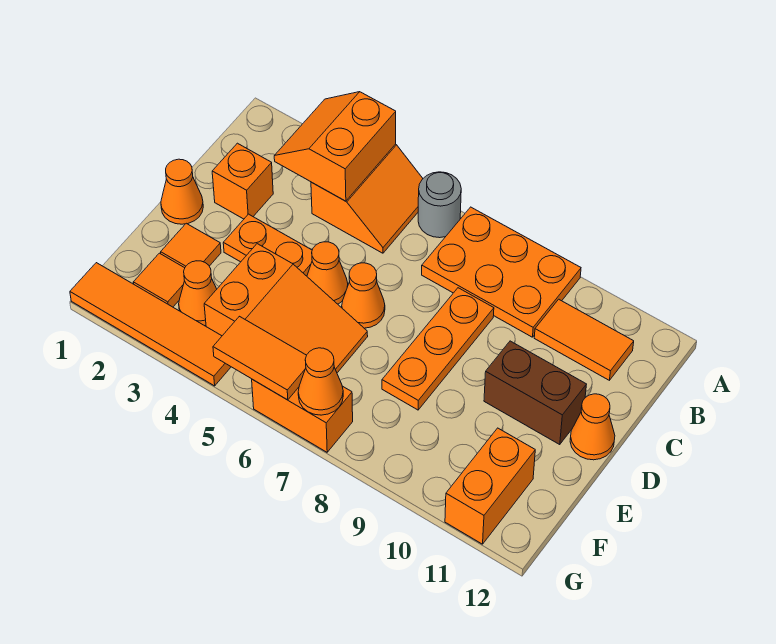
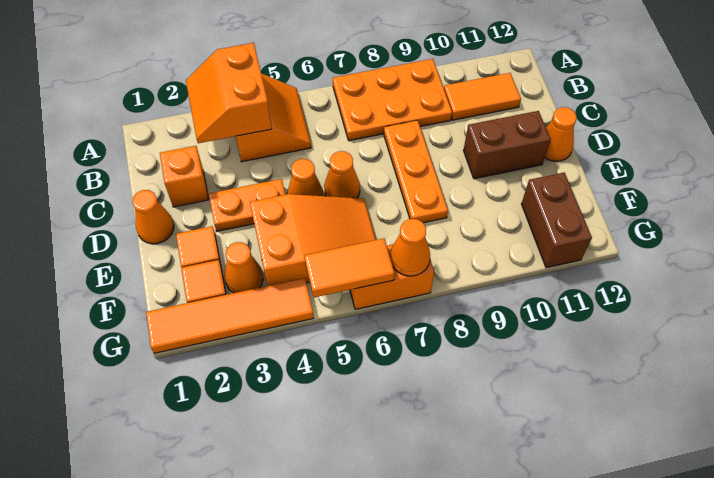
grey round brick A6 level 1 -> none
orange brick F11:G11 level 1 -> brown brick F11:G11 level 1

